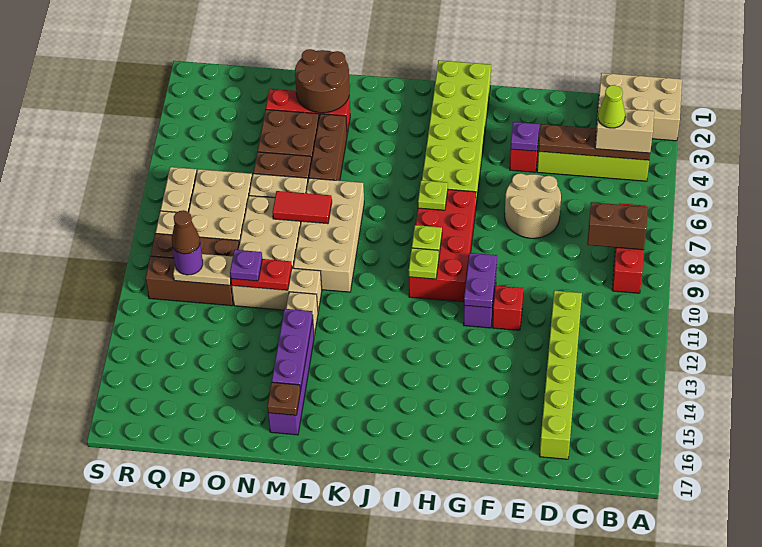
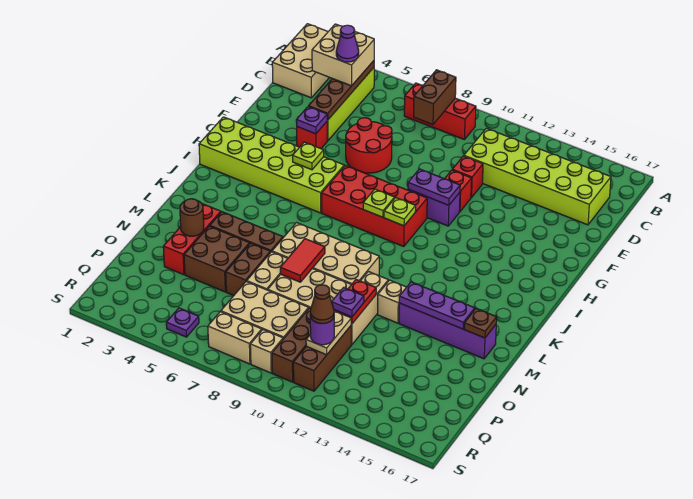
tan brick B4:C4 level 3 -> tan brick B3:C4 level 3
lime cone C4 level 4 -> purple cone C4 level 4
lime brick D11:D16 level 1 -> lime brick C11:D16 level 1
tan round brick E6:F7 level 1 -> red round brick E6:F7 level 1
none -> red brick E11 level 1
lime plate I7 level 2 -> lime plate H5 level 2
brown round brick M2:N3 level 2 -> brown round brick N3 level 2
none -> purple plate R5 level 1

